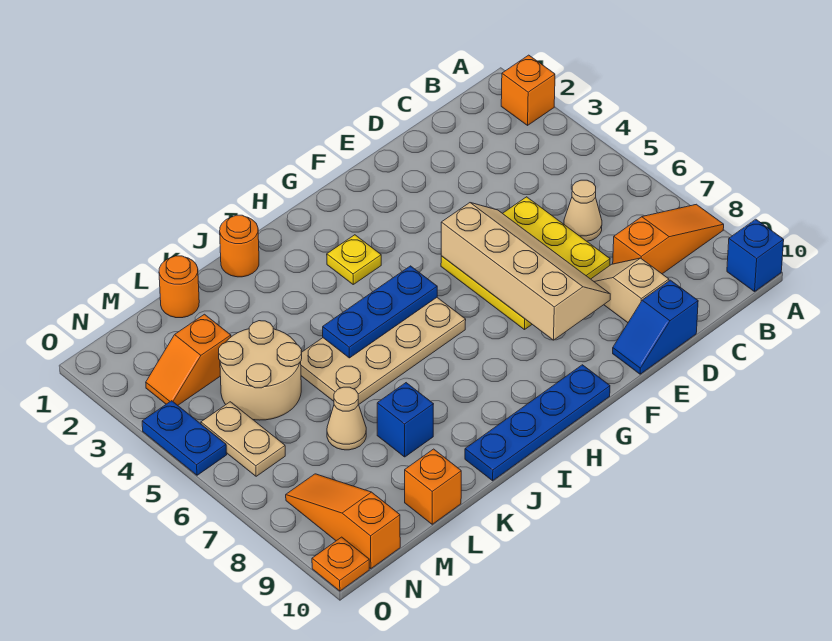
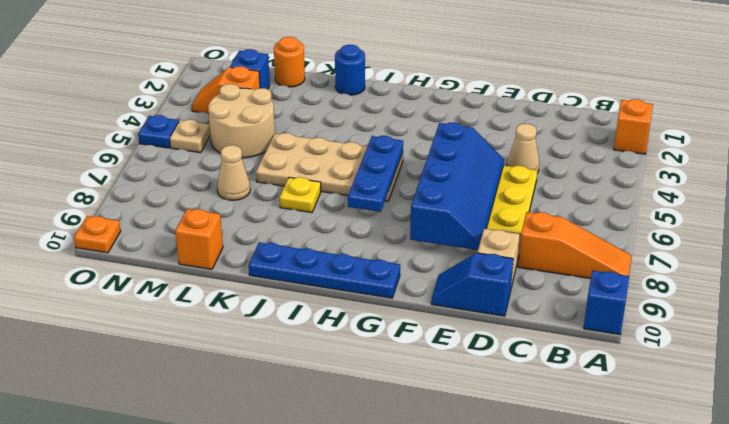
tan cone C6 level 1 -> tan cone D4 level 1
tan slope E5:F8 level 2 top F -> blue slope E5:F8 level 2 top F
yellow plate H3 level 1 -> yellow plate J7 level 1
blue plate H5:J5 level 2 -> blue plate H5:H7 level 2
orange round brick J1 level 1 -> blue round brick J1 level 1
blue brick K8 level 1 -> blue brick M2 level 1
tan plate N5:N6 level 1 -> tan plate N5 level 1
orange slope N8:N10 level 1 top 10 -> none
blue plate O4:O5 level 1 -> blue plate O5 level 1

